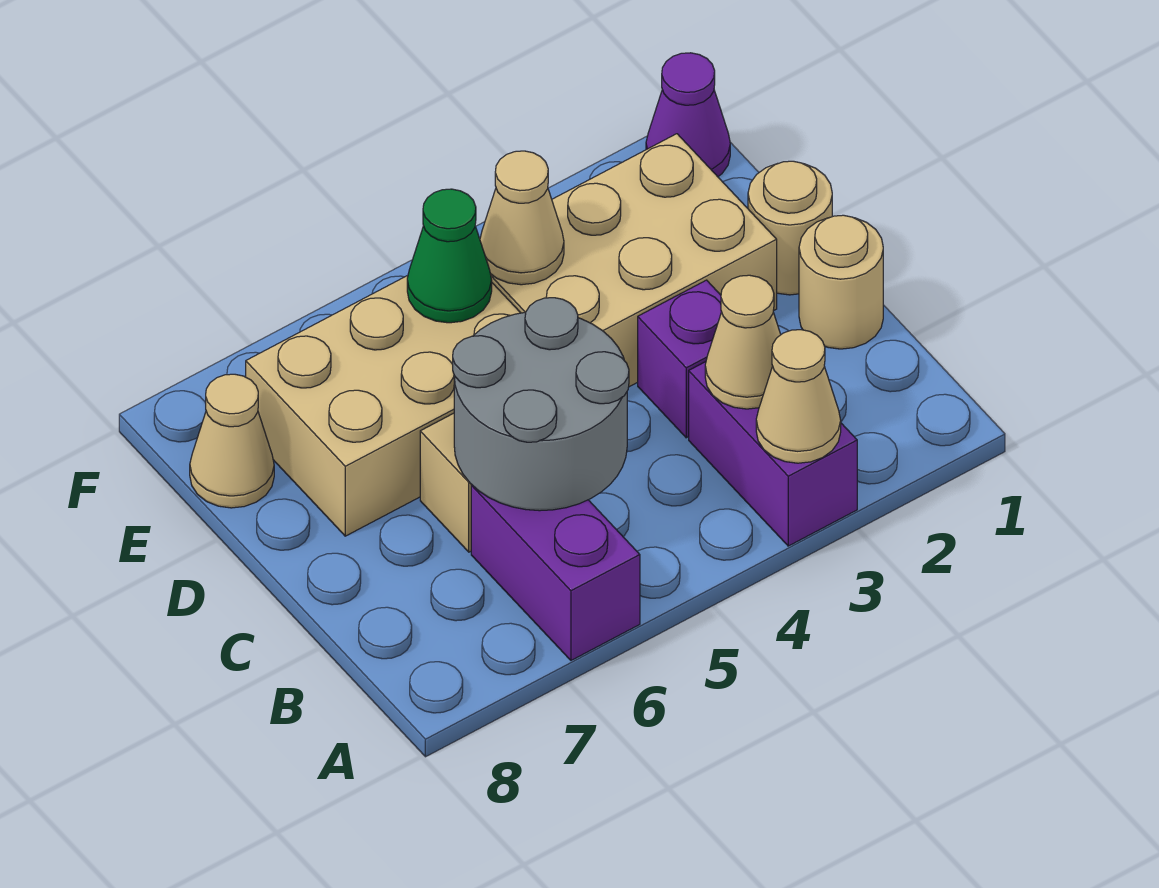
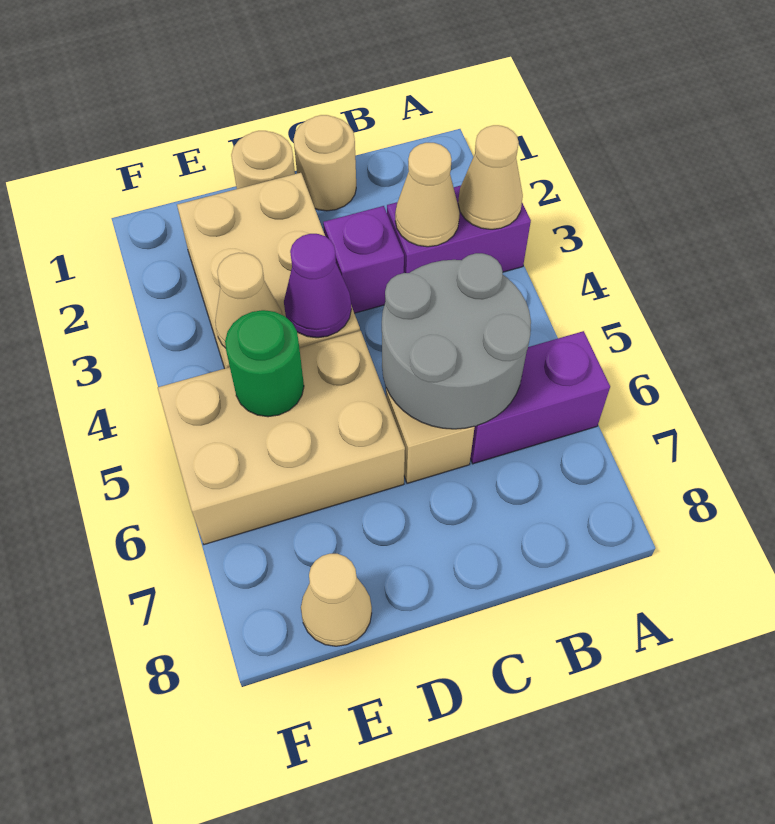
tan brick D5:E7 level 1 -> tan brick D5:F6 level 1
green cone E5 level 2 -> green round brick E5 level 2
purple cone F1 level 1 -> purple cone D4 level 2

